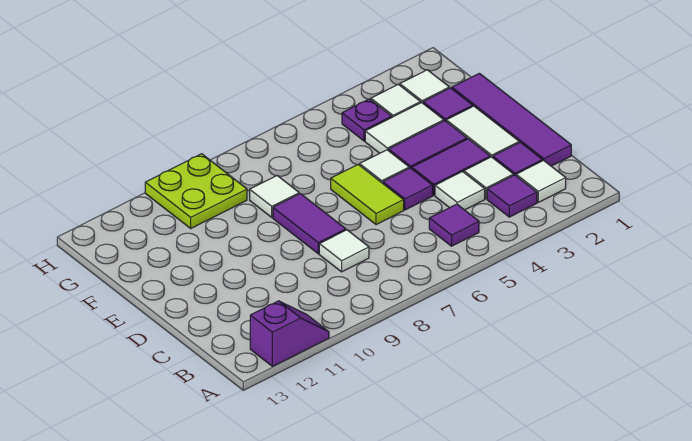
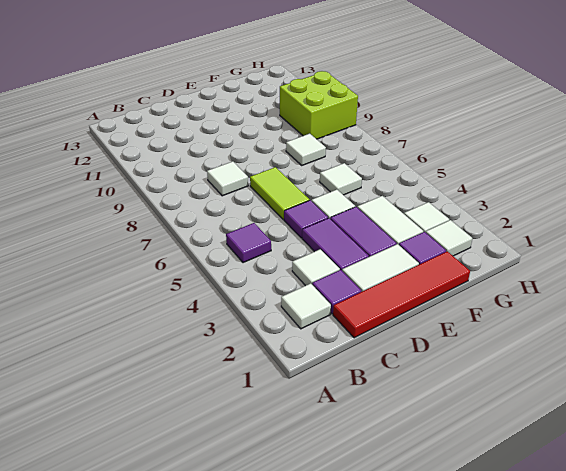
purple slope A11:A12 level 1 top 12 -> none
purple tile B3 level 1 -> none
purple tile C1:F1 level 1 -> red tile C1:F1 level 1
white tile C4 level 1 -> white tile F6 level 1
lime tile D6:E6 level 1 -> lime tile D6:D7 level 1
purple tile D8:E8 level 1 -> none
purple plate G4 level 1 -> none
lime plate G9:H10 level 1 -> lime brick G9:H10 level 1

